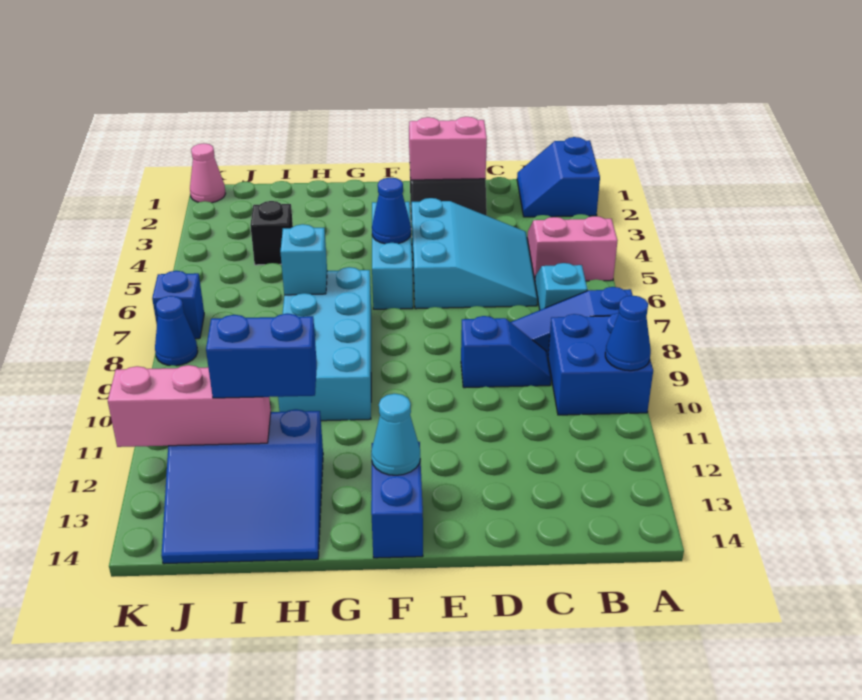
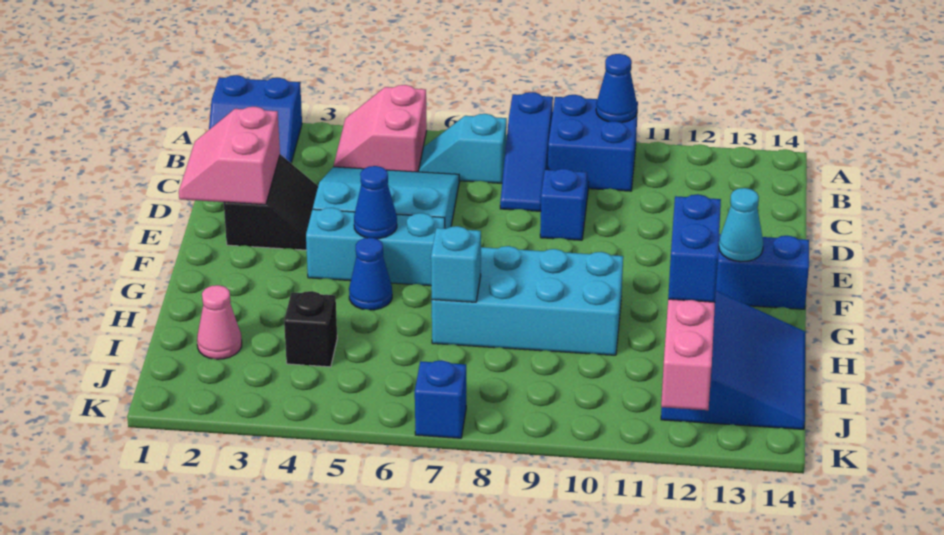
pink cone K1 level 1 -> pink cone I2 level 1
blue cone K8 level 1 -> blue cone G5 level 1

